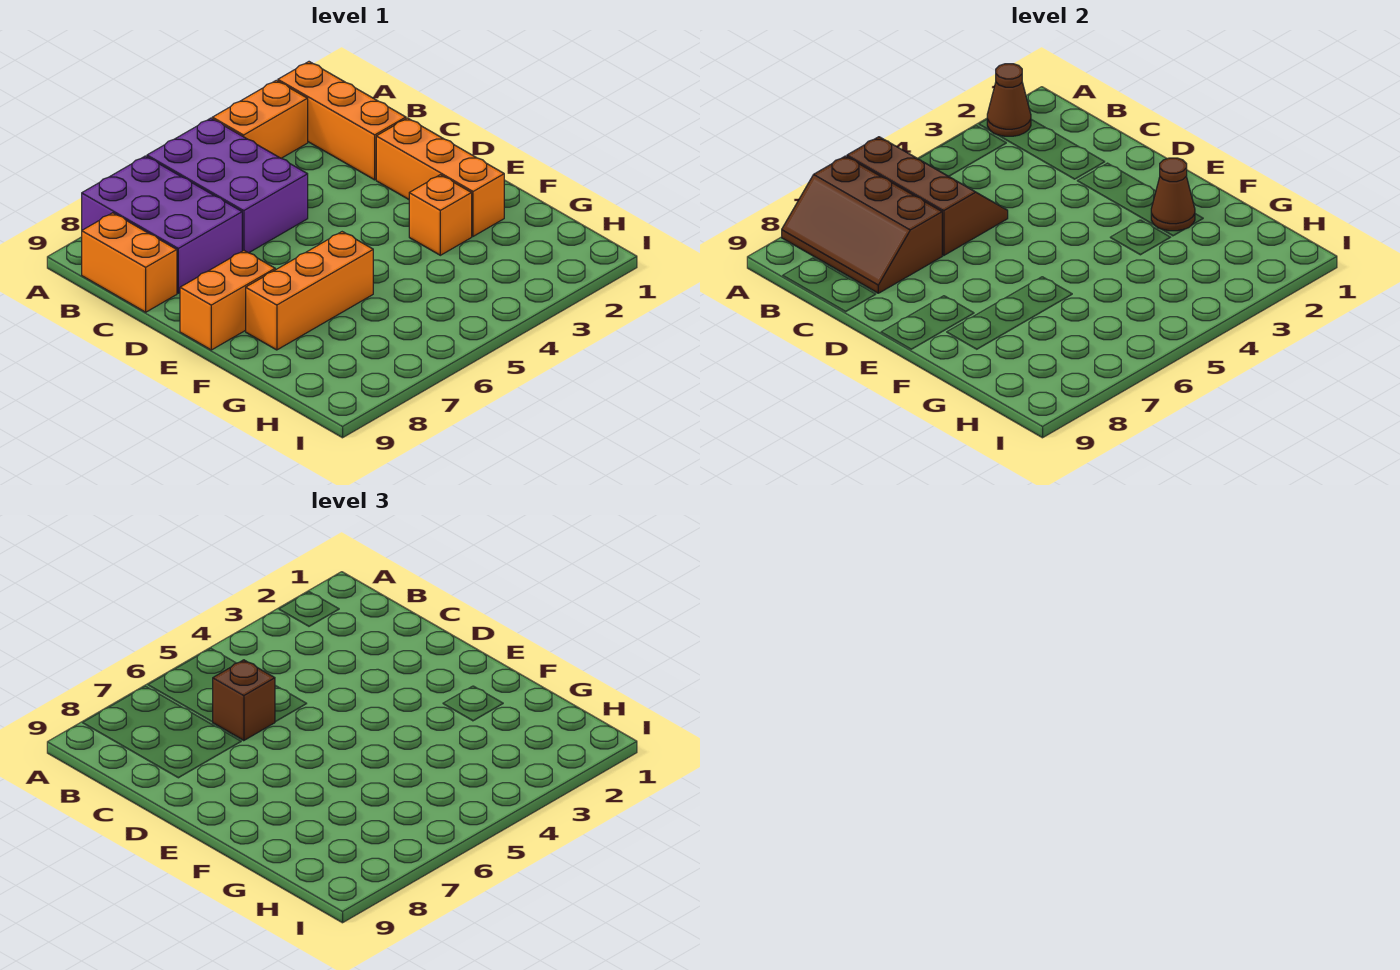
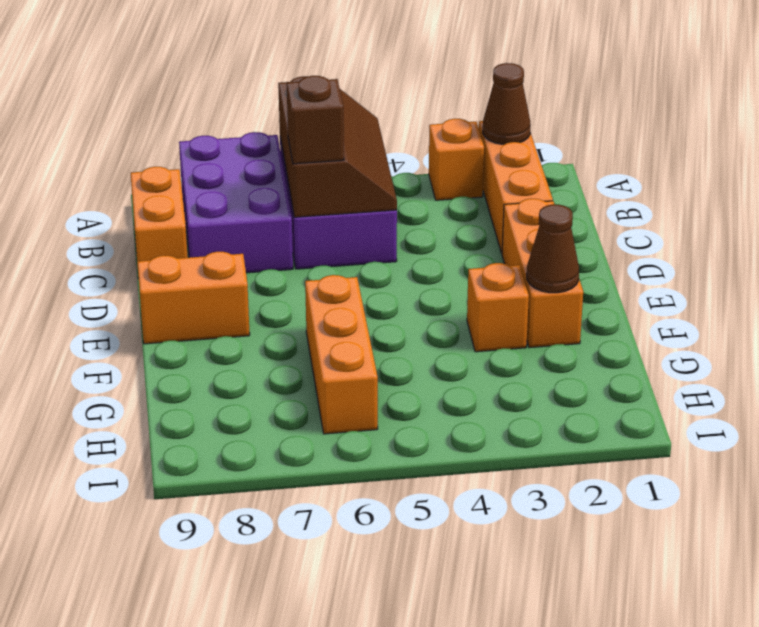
orange brick A3:A4 level 1 -> orange brick A3 level 1
brown slope A7:C8 level 2 top 7 -> none
orange brick F6:F8 level 1 -> orange brick F6:H6 level 1

